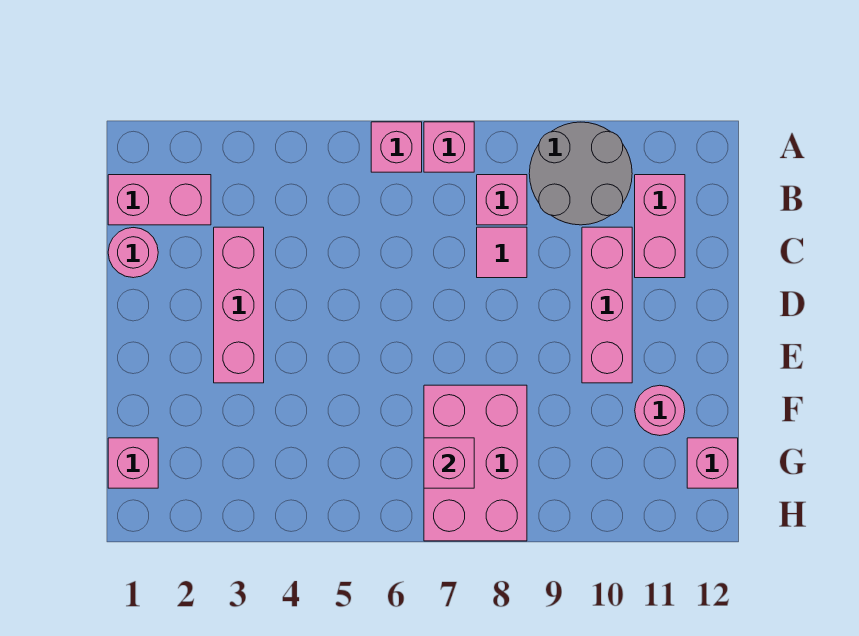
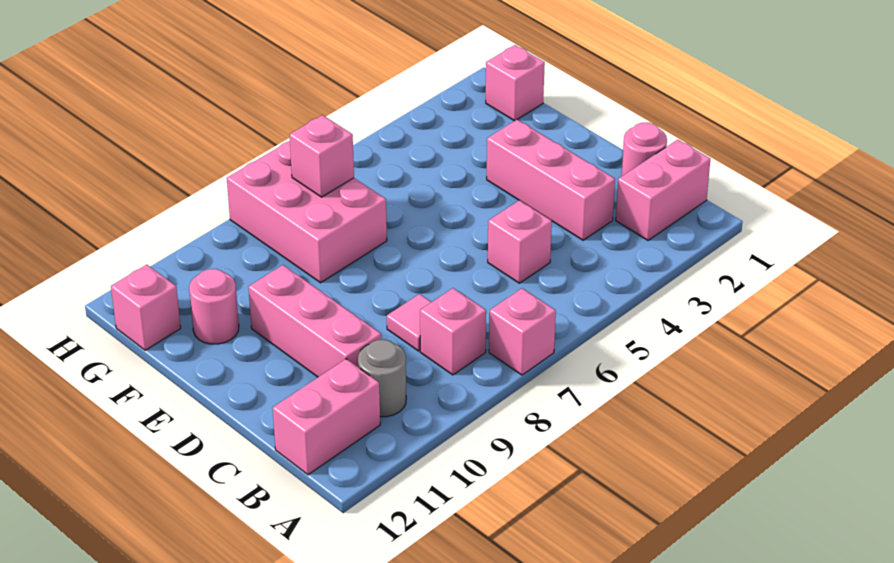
pink brick A6 level 1 -> pink brick C5 level 1
grey round brick A9:B10 level 1 -> grey round brick B10 level 1
pink brick B11:C11 level 1 -> pink brick B11:B12 level 1

